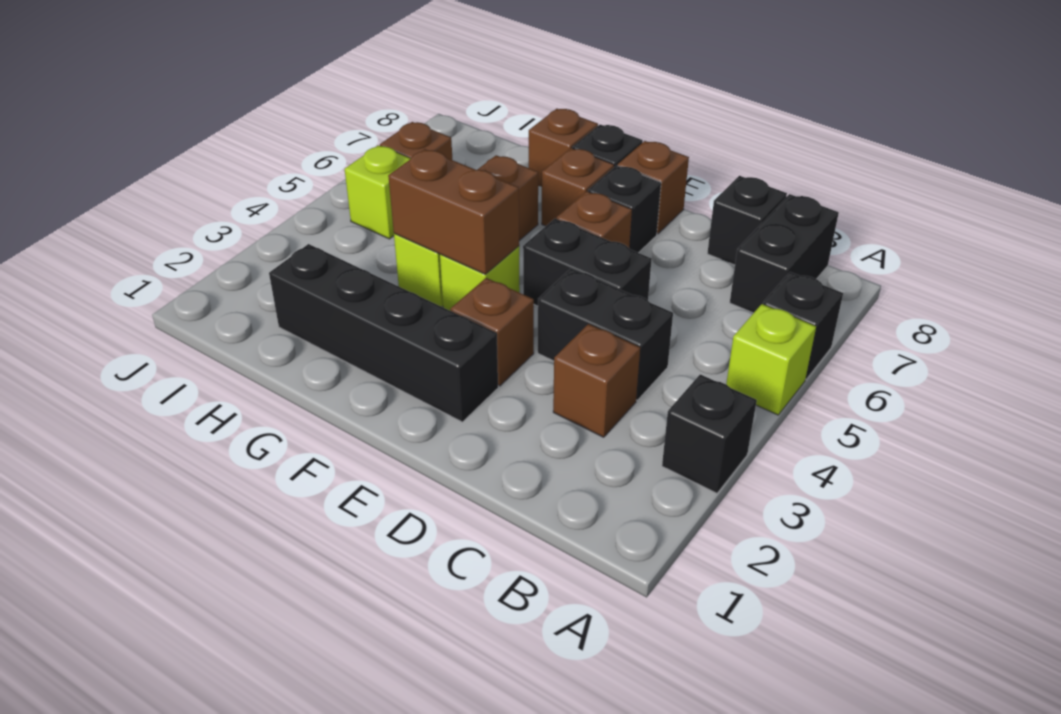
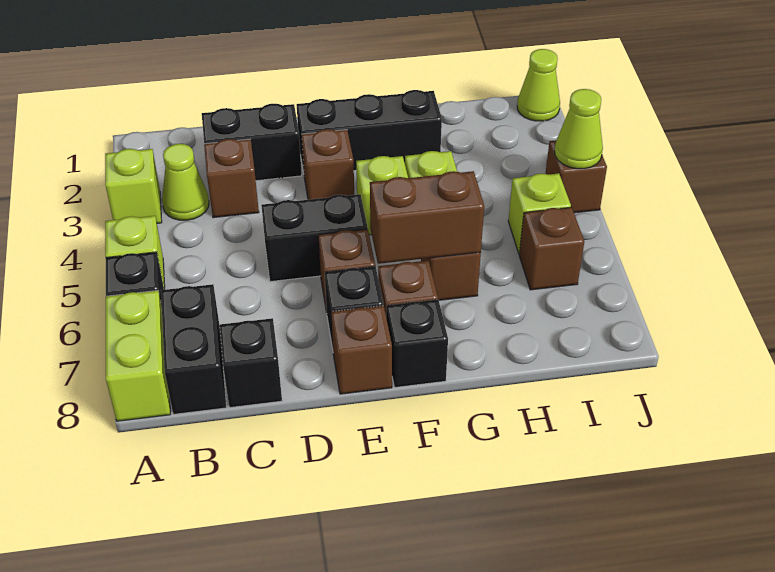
black brick A3 level 1 -> lime brick A3 level 1
none -> lime brick A7:A8 level 1
none -> lime cone B3 level 1
black brick C4:D4 level 1 -> black brick C2:D2 level 1
black brick E2:H2 level 1 -> black brick E2:G2 level 1
brown brick F4:G4 level 2 -> brown brick F6:G6 level 2
brown brick G8 level 1 -> brown brick J4 level 1
none -> lime cone J1 level 1
none -> lime cone J4 level 2

